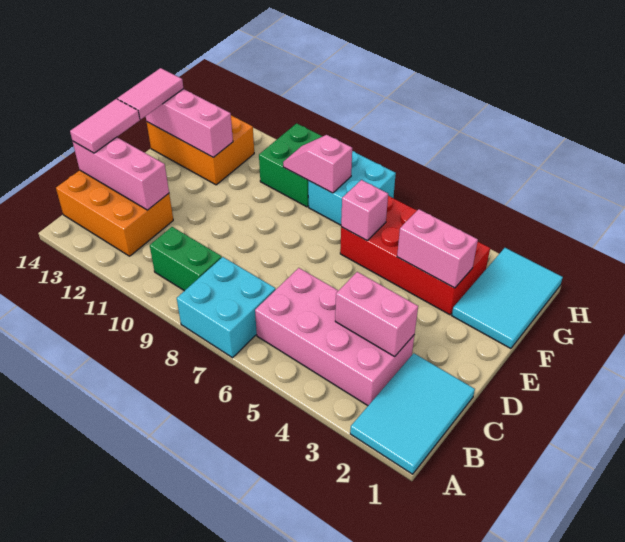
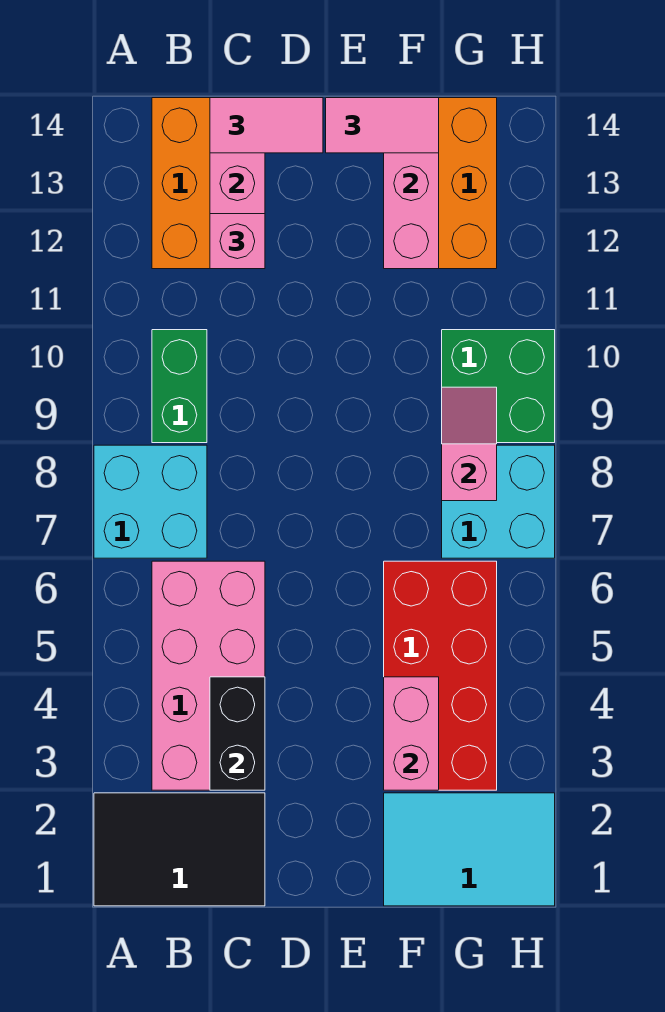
cyan tile A1:C2 level 1 -> black tile A1:C2 level 1
pink brick C3:C4 level 2 -> black brick C3:C4 level 2
pink brick F6 level 2 -> pink brick C12 level 3

